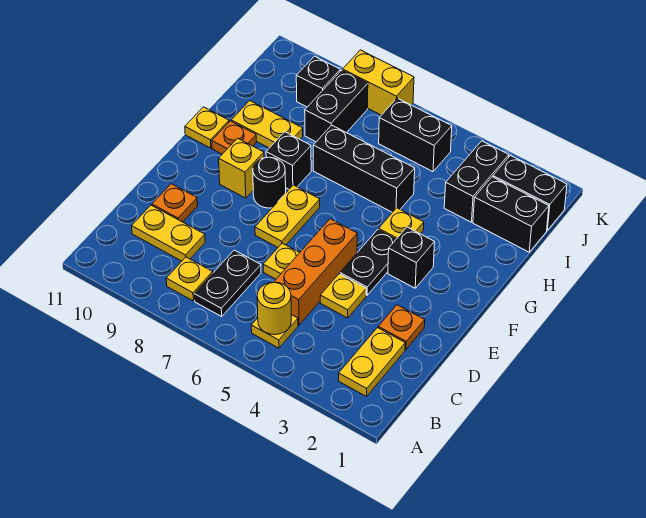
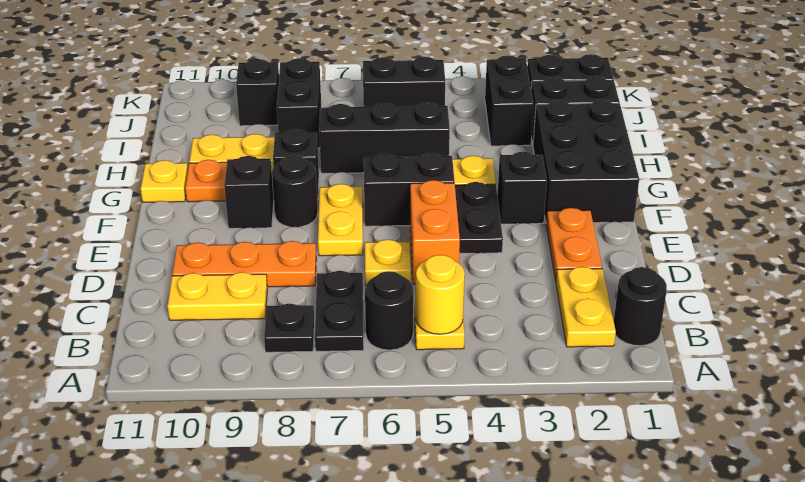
none -> black round brick B1 level 1
none -> black round brick B6 level 1
yellow plate B8 level 1 -> black plate B8 level 1
orange brick C5:E5 level 1 -> orange brick D5:E5 level 1
orange plate D2 level 1 -> orange plate D2:E2 level 1
yellow plate D4 level 1 -> none
orange plate D10 level 1 -> orange plate D8:D10 level 1
none -> black brick F1:H2 level 1
none -> black brick F5:F6 level 1
yellow brick F9 level 1 -> black brick F9 level 1
yellow brick K7:K8 level 1 -> none

